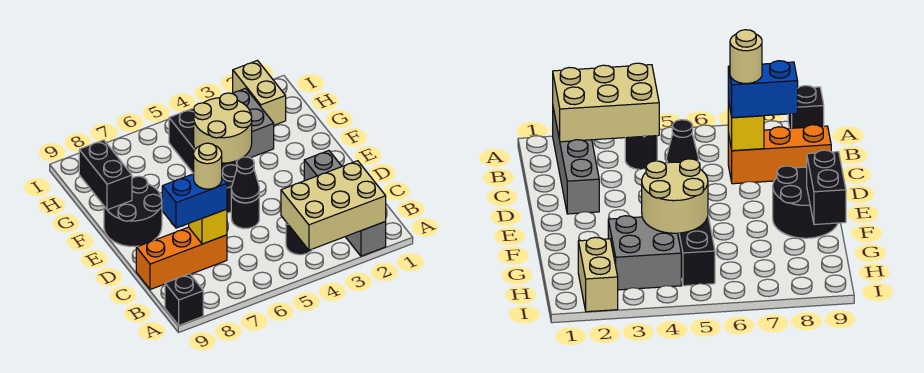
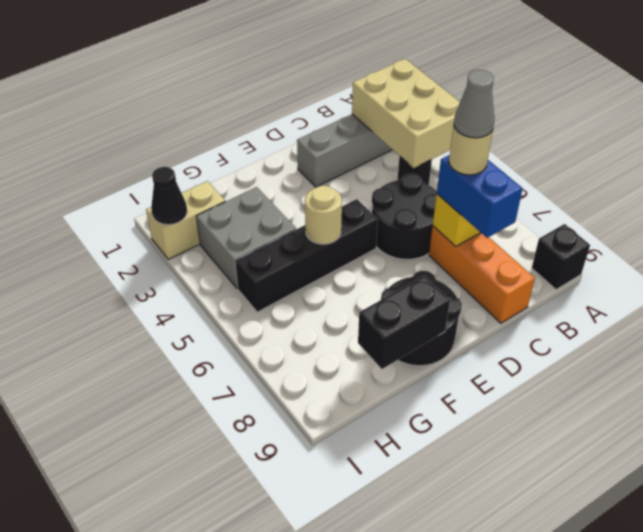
none -> grey cone C7 level 5
black round brick D5 level 1 -> black round brick C5:D6 level 1
black cone D5 level 2 -> black cone I2 level 2
tan round brick F4:G5 level 2 -> tan round brick F5 level 2

